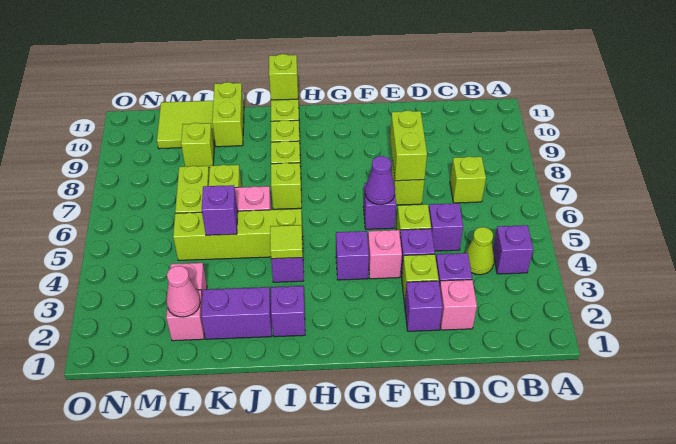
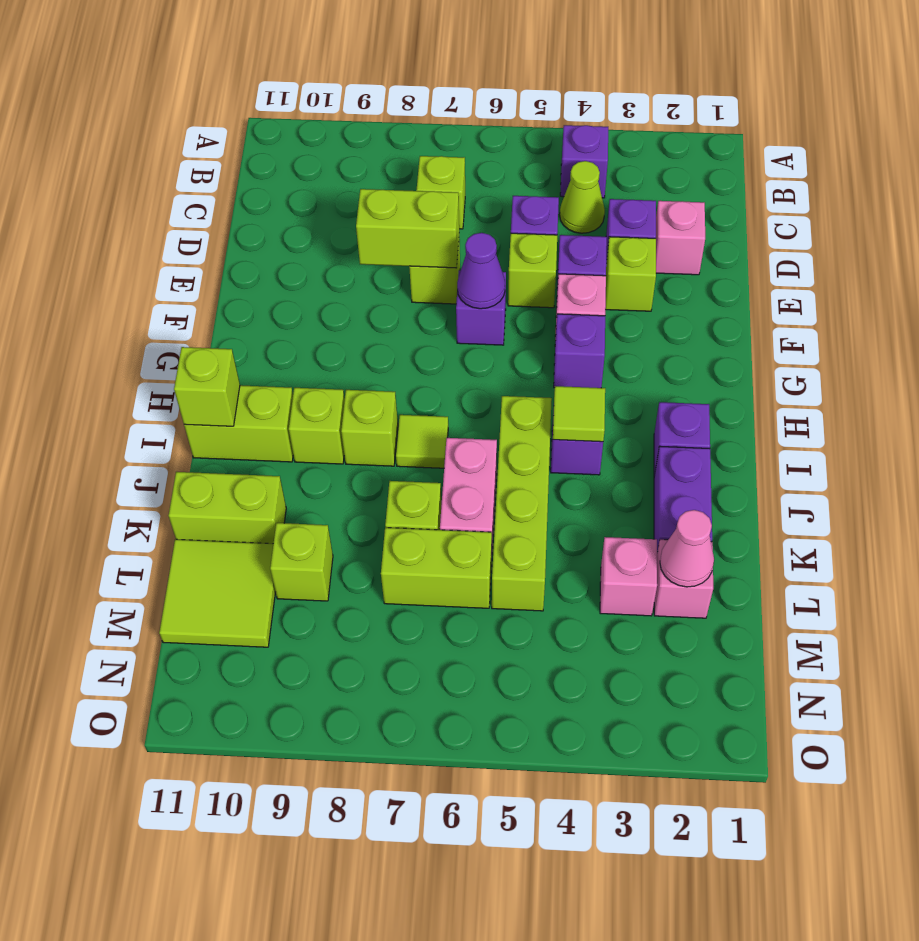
purple brick E2 level 1 -> none
lime brick I7 level 1 -> lime tile I7 level 1
purple brick K5 level 2 -> none

